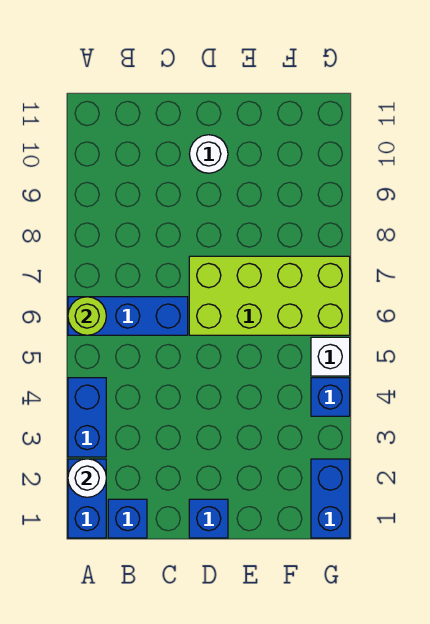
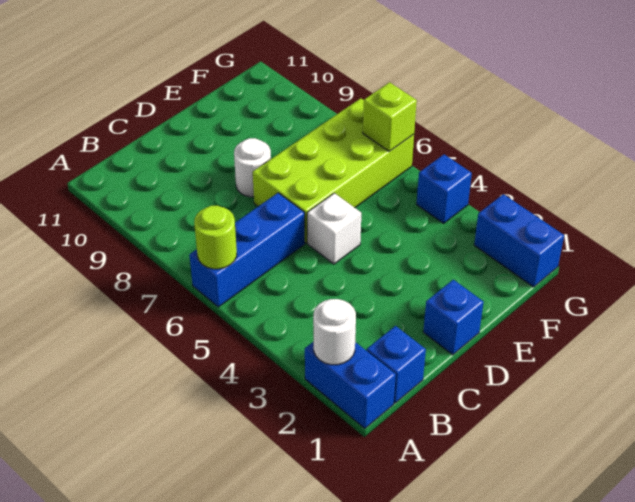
blue brick A3:A4 level 1 -> none
white round brick D10 level 1 -> white round brick D8 level 1
white brick G5 level 1 -> white brick D5 level 1
none -> lime brick G6 level 2

